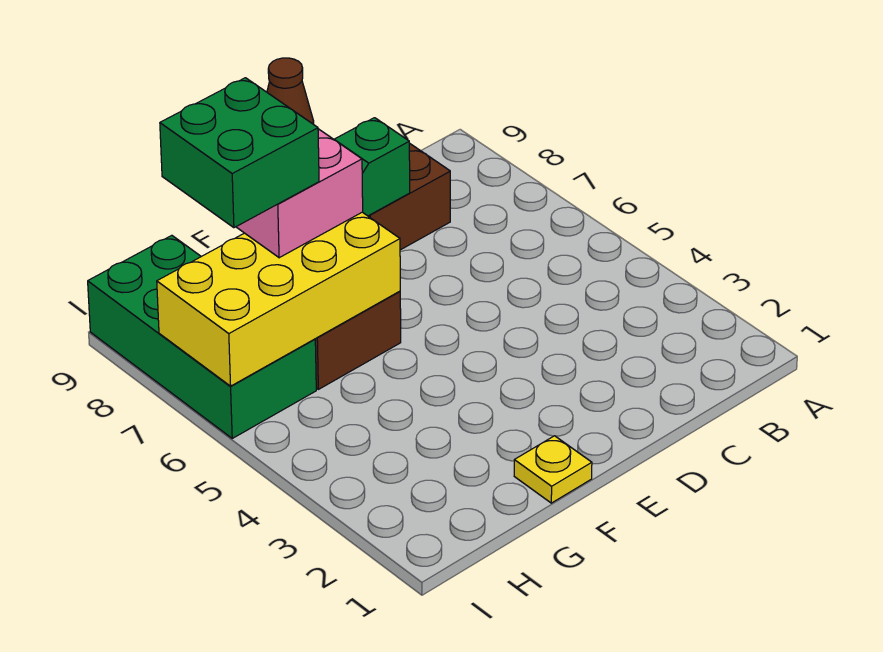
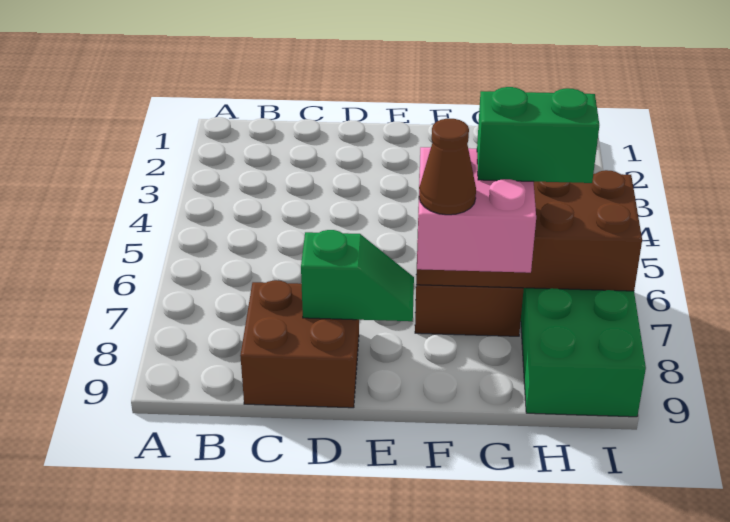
yellow plate F1 level 1 -> none
yellow brick F6:I7 level 2 -> brown brick F6:I7 level 2
green brick G7:H8 level 4 -> green brick G7:H7 level 4

